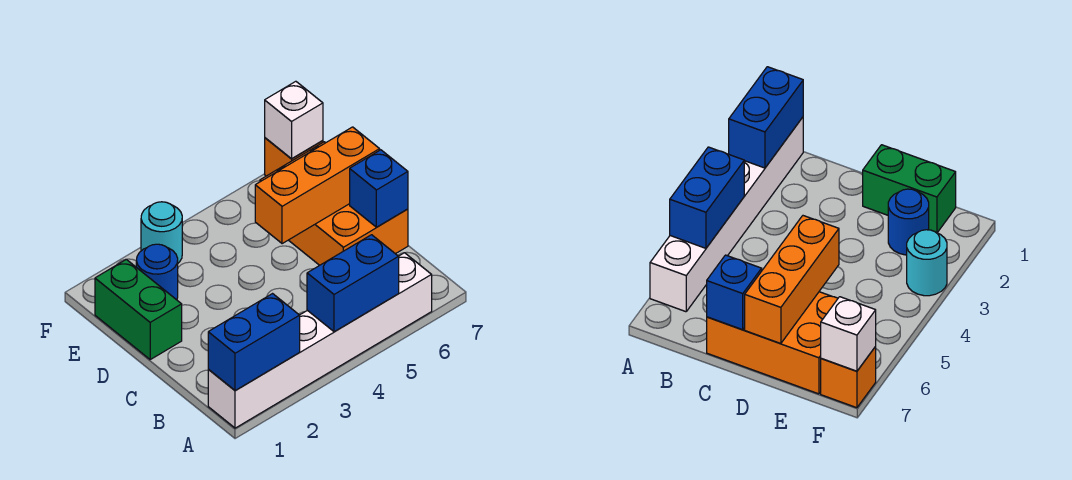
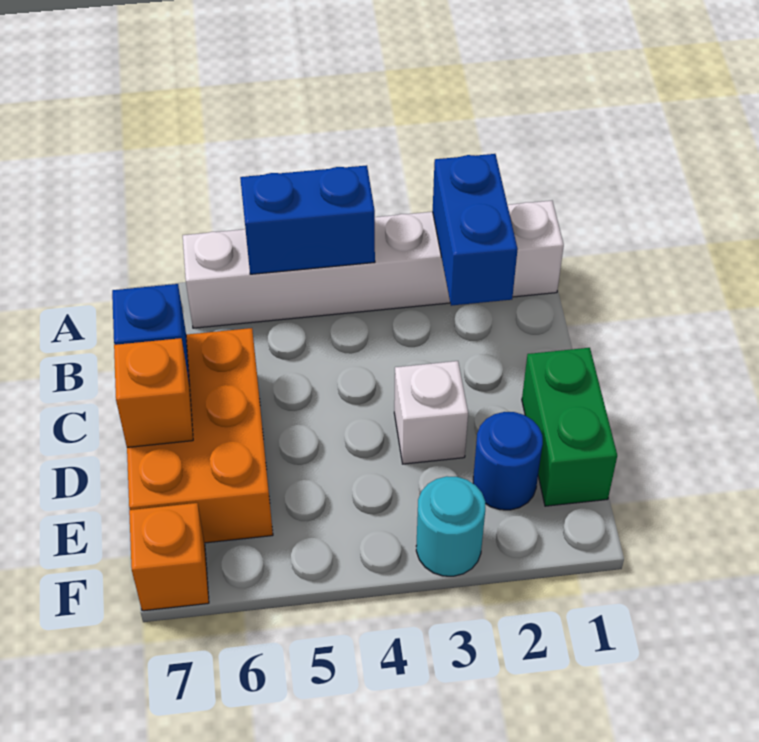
blue brick A1:A2 level 2 -> blue brick A2:B2 level 2
orange brick D5:D7 level 2 -> orange brick D7 level 2
white brick F7 level 2 -> white brick D3 level 1

